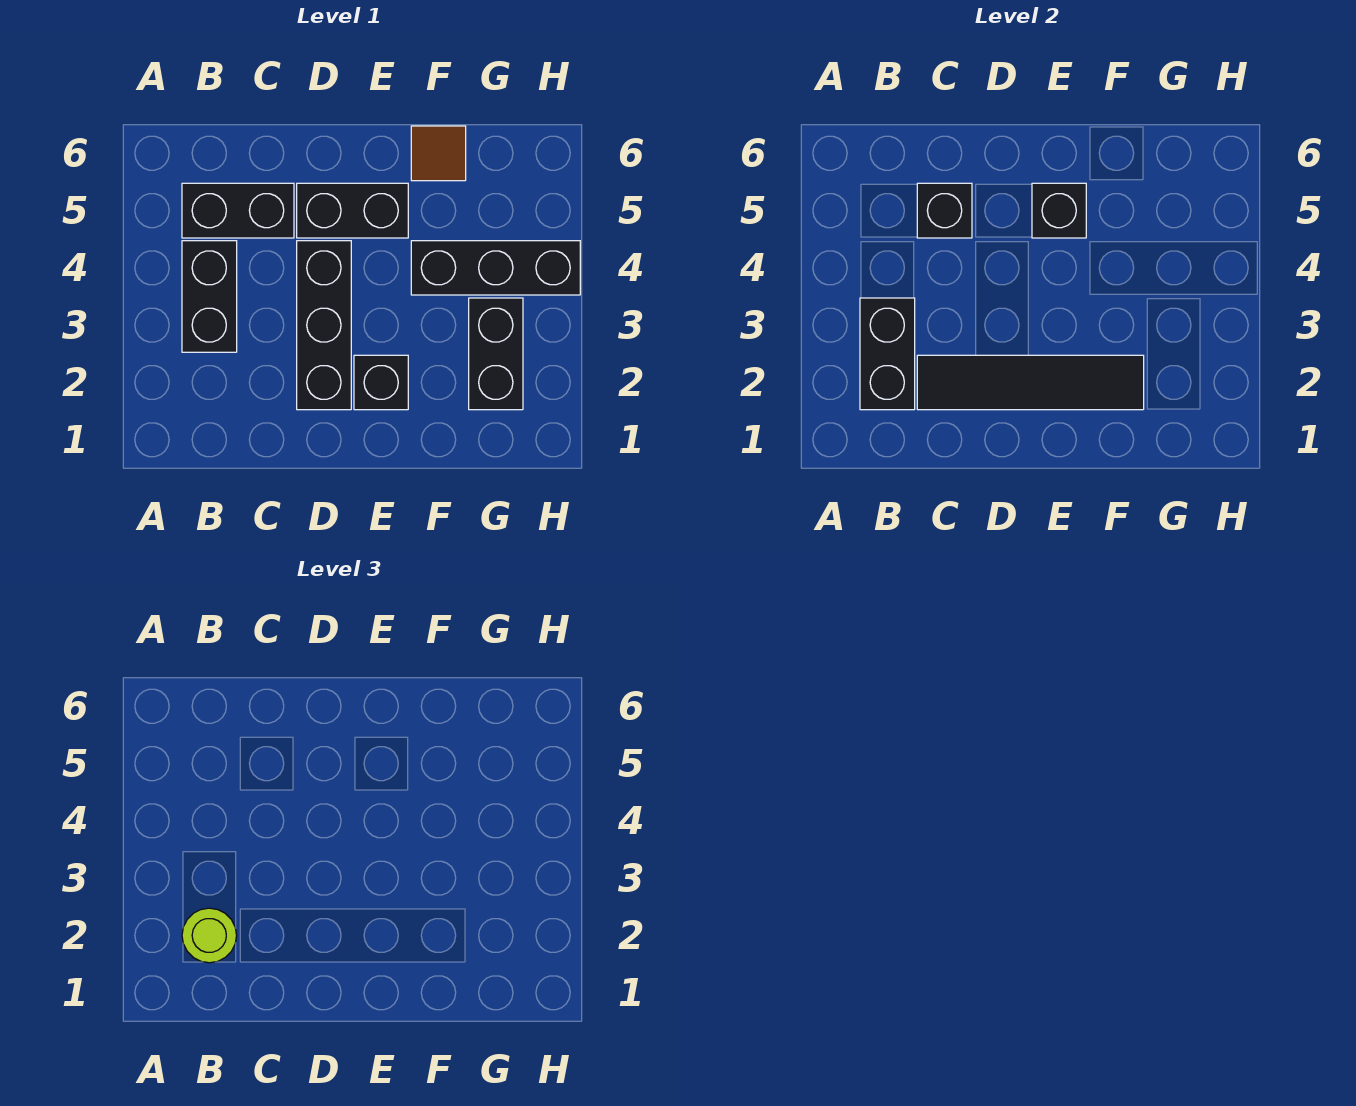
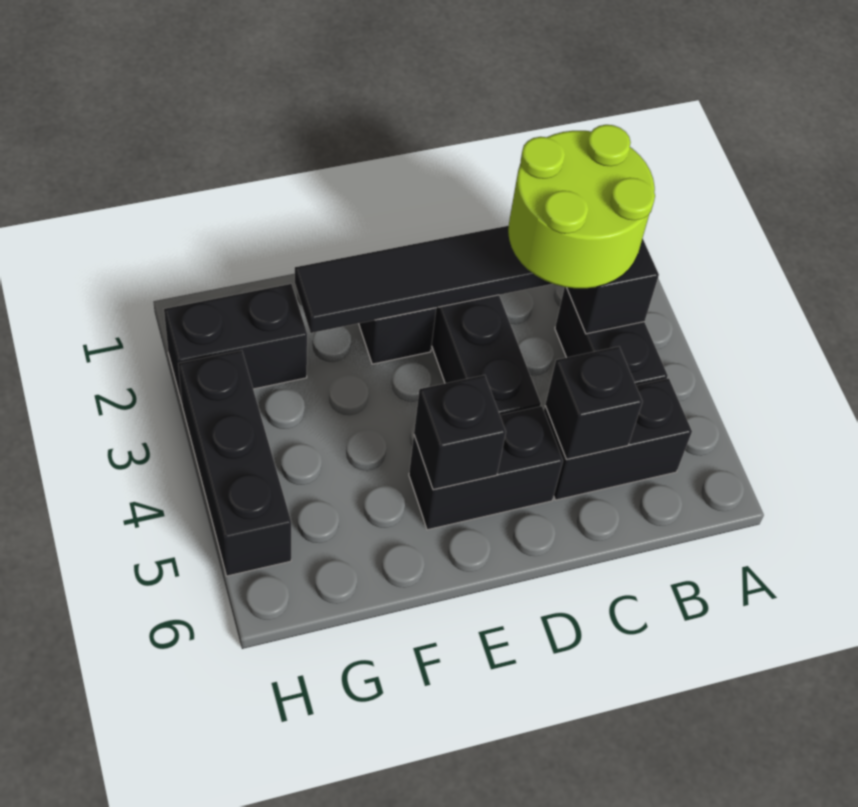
lime round brick B2 level 3 -> lime round brick B2:C3 level 3
black brick F4:H4 level 1 -> black brick H3:H5 level 1
brown tile F6 level 1 -> none
black brick G2:G3 level 1 -> black brick G2:H2 level 1

